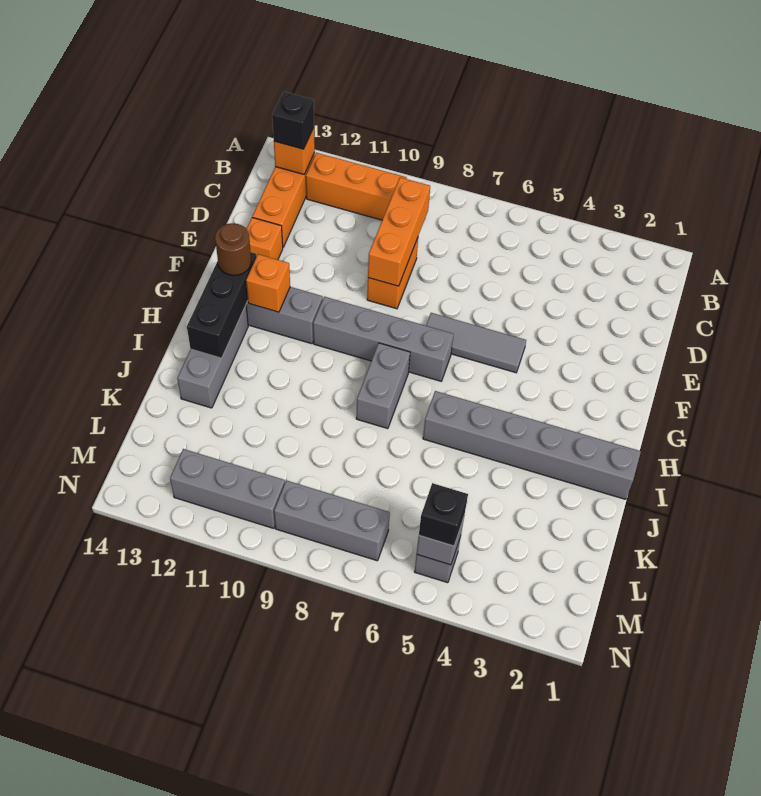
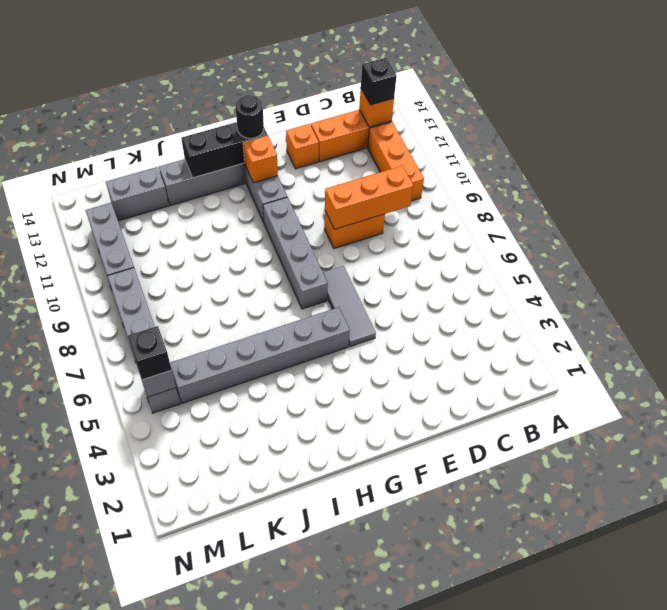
brown round brick G13 level 3 -> black round brick G13 level 3
grey brick H8:I8 level 1 -> grey brick K13:L13 level 1
grey brick I1:I6 level 1 -> grey brick G5:L5 level 1

